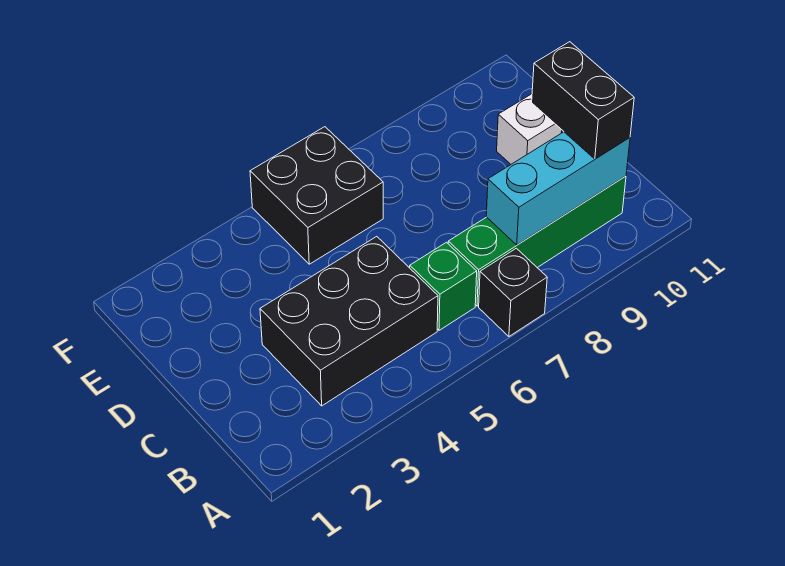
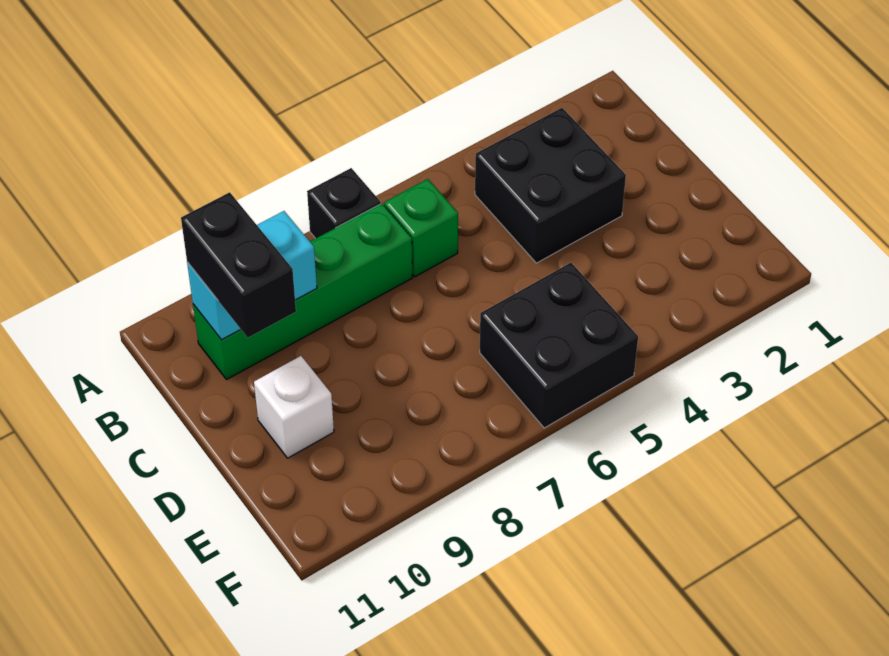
black brick B3:C5 level 1 -> black brick B3:C4 level 1
cyan brick B8:B10 level 2 -> cyan brick B9:B10 level 2

